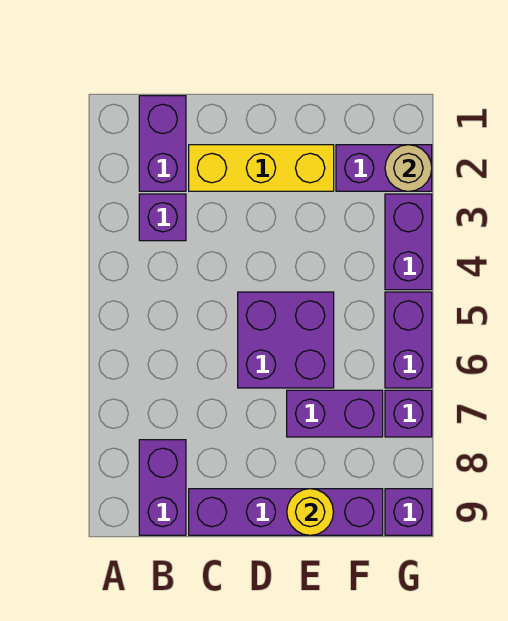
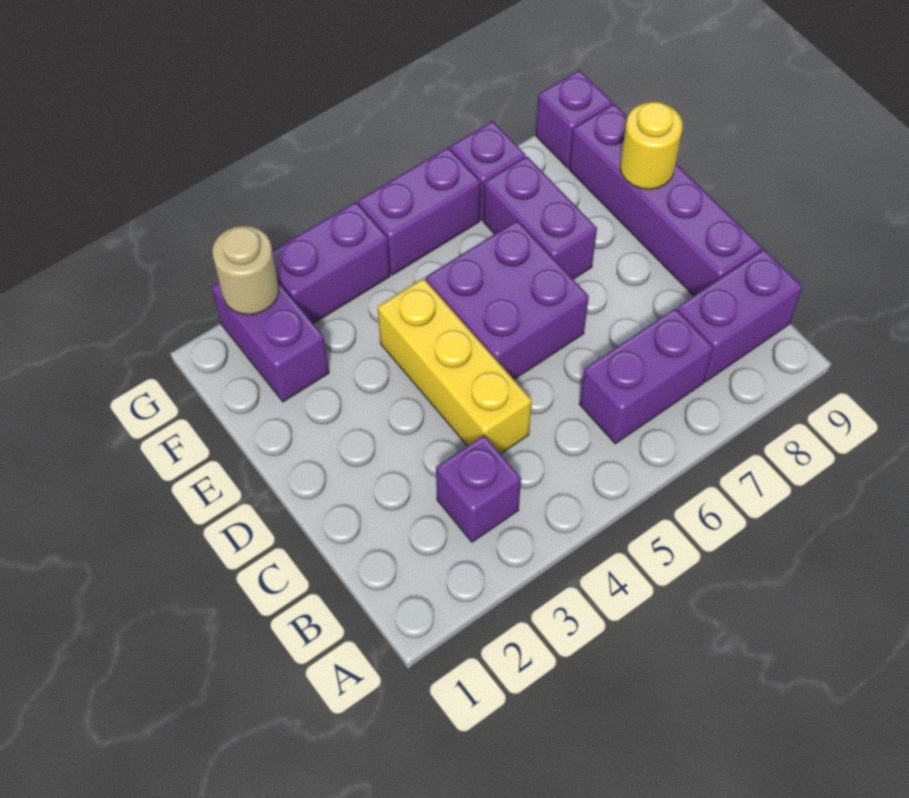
purple brick B1:B2 level 1 -> purple brick B6:B7 level 1
yellow brick C2:E2 level 1 -> yellow brick C4:E4 level 1

